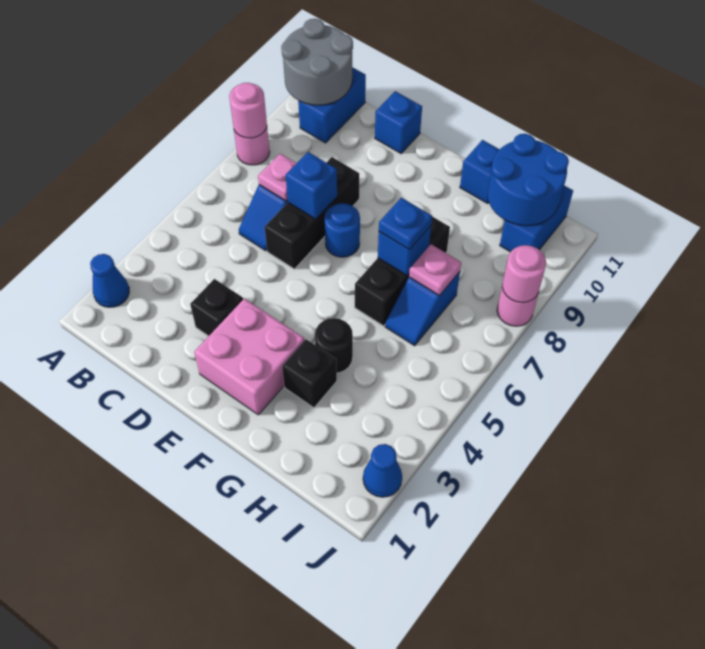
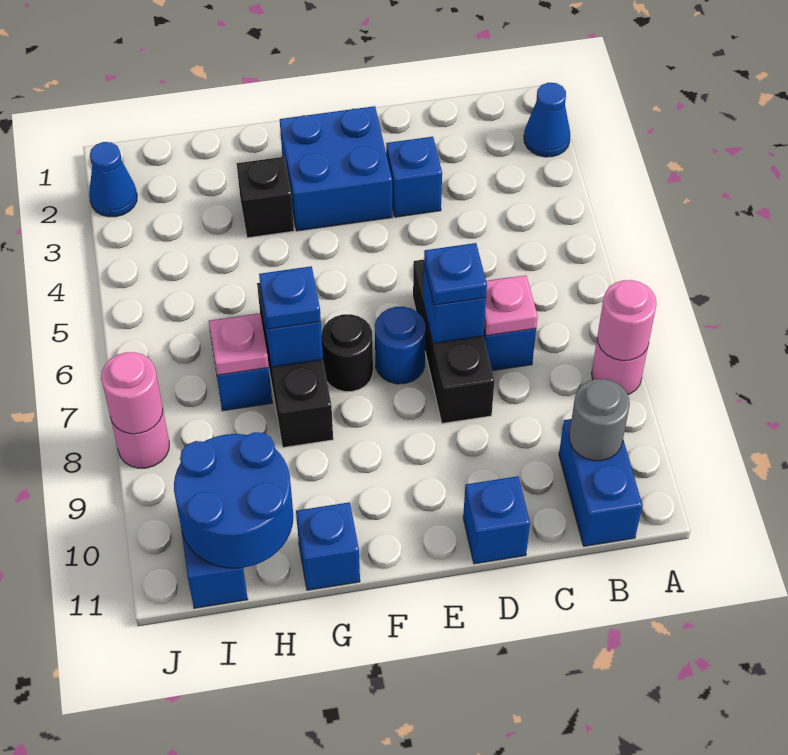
grey round brick A10:B11 level 2 -> grey round brick B10 level 2
black brick D3 level 1 -> blue brick D3 level 1
none -> blue plate D7 level 3
pink brick E2:F3 level 1 -> blue brick E2:F3 level 1
black round brick G4 level 1 -> black round brick F7 level 1

